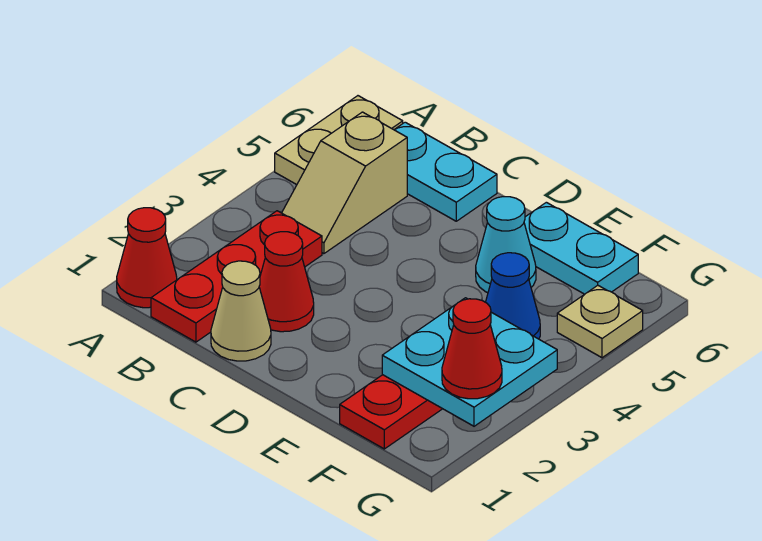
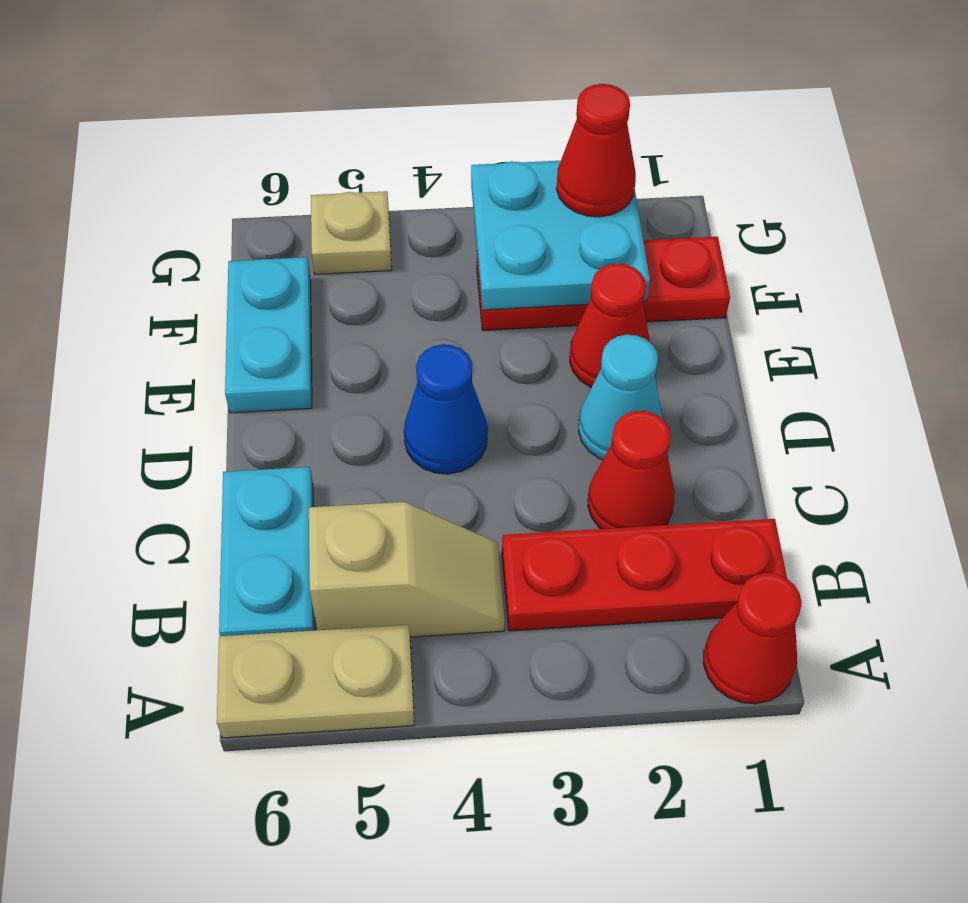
tan cone C1 level 1 -> none
none -> red cone E2 level 1
cyan cone E5 level 1 -> cyan cone D2 level 1
blue cone F4 level 1 -> blue cone D4 level 1

